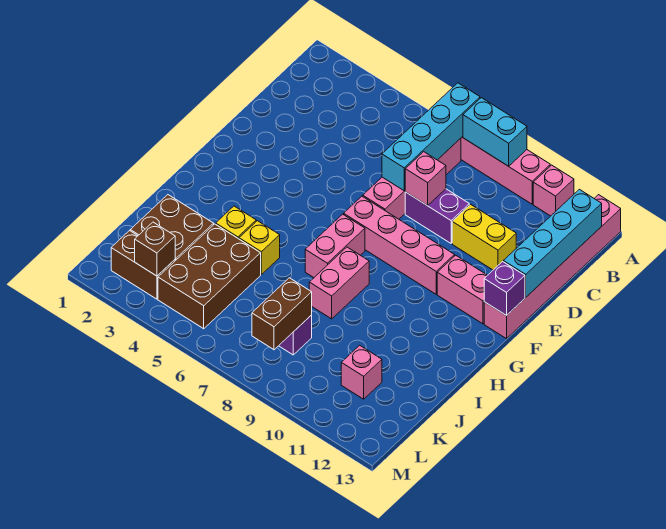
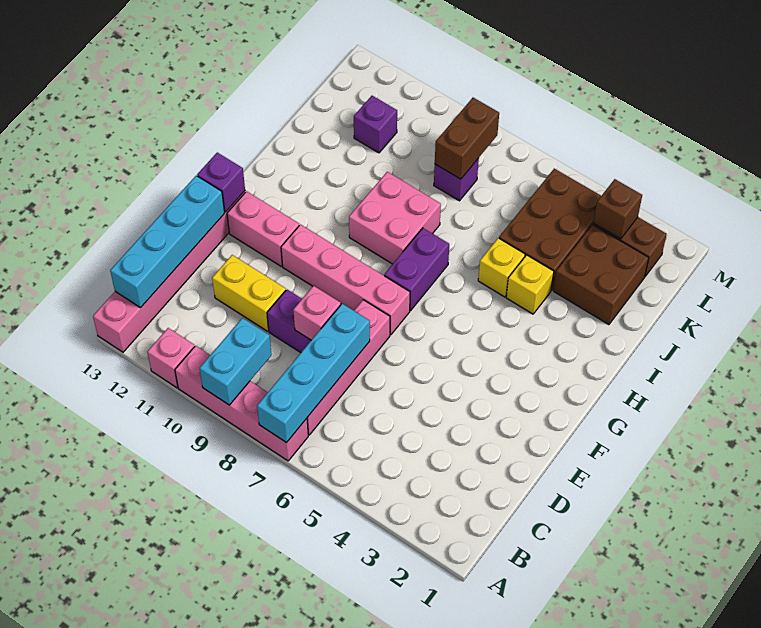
cyan brick A8:A9 level 2 -> cyan brick A9:B9 level 2
pink brick G7:H7 level 1 -> purple brick G7:H7 level 1
pink brick H8:I8 level 1 -> pink brick H8:I9 level 1
pink brick K11 level 1 -> purple brick K11 level 1

